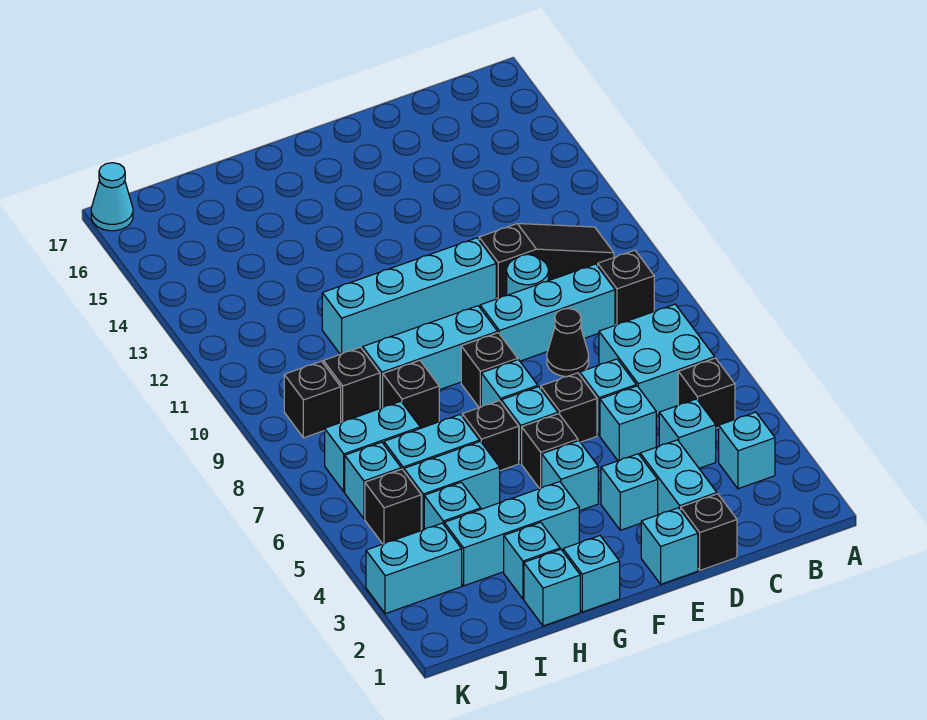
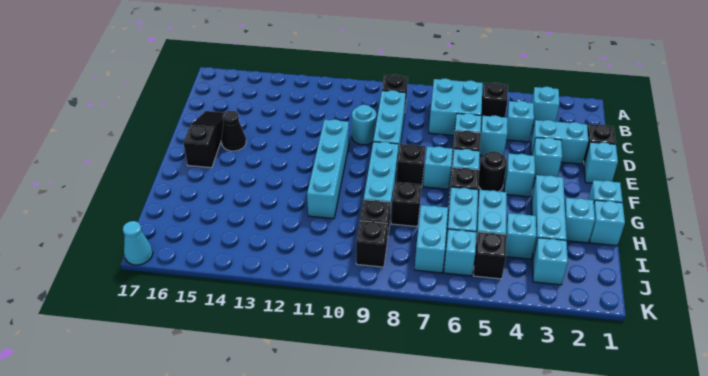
black slope B11:D11 level 1 top D -> black slope D16:F16 level 1 top F
black cone D8 level 1 -> black cone E15 level 1
black brick F5 level 1 -> black round brick F5 level 1
cyan brick J3:K3 level 1 -> cyan brick J3 level 1

